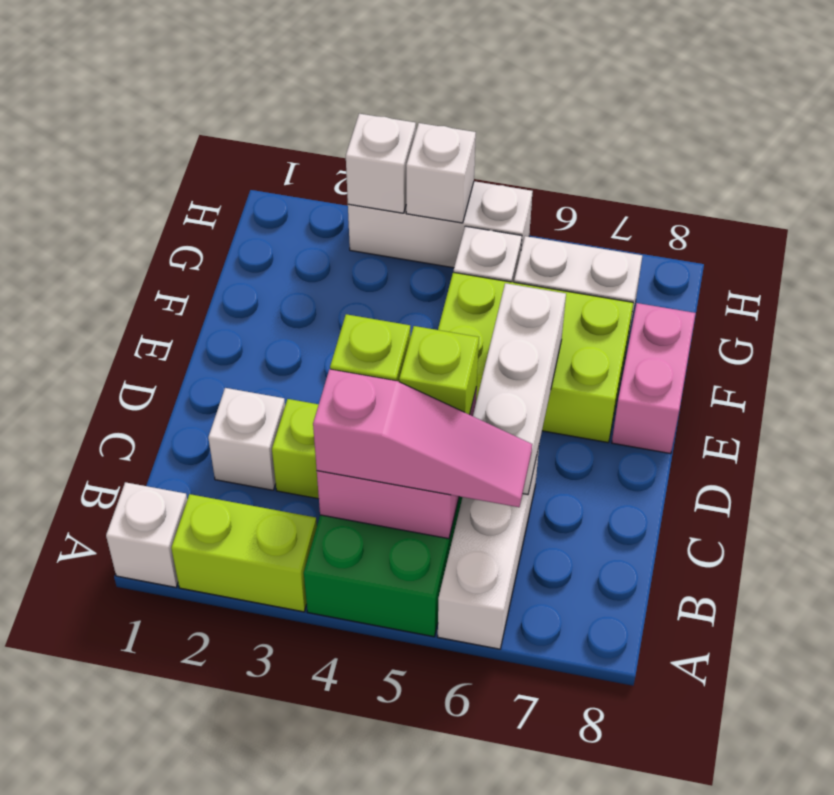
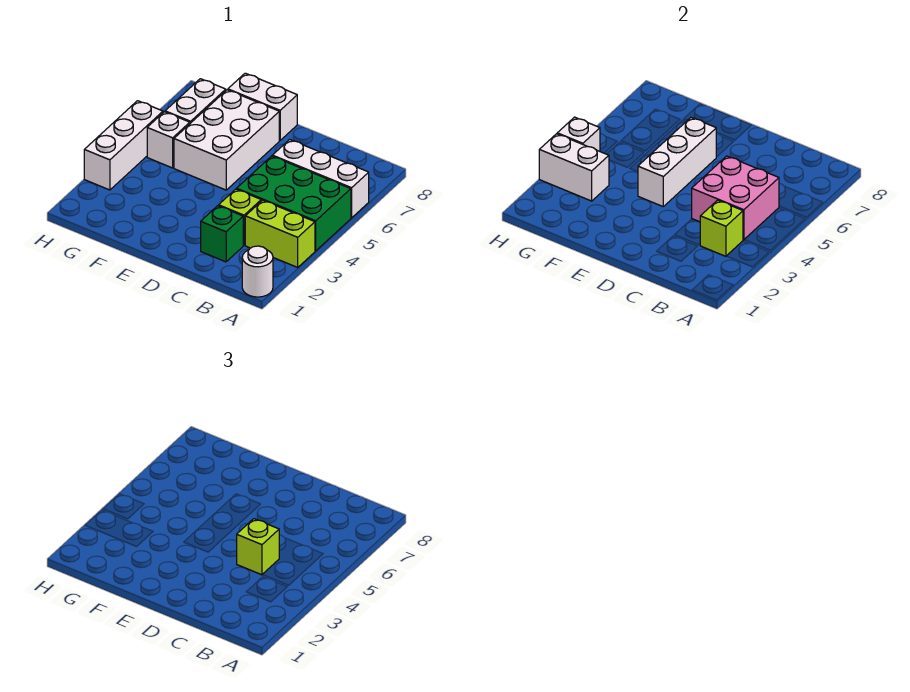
white brick A1 level 1 -> white round brick A1 level 1
lime brick A2:A3 level 1 -> lime brick A3:B3 level 1
pink slope B4:B6 level 3 top 4 -> none
white brick C2 level 1 -> green brick C2 level 1
lime brick C5 level 3 -> lime brick B3 level 2
white brick C6:E6 level 2 -> white brick E4:E6 level 2
lime brick E5:F7 level 1 -> white brick E5:F7 level 1
pink brick E8:F8 level 1 -> white brick E8:F8 level 1
white brick H3 level 2 -> white brick G3:H3 level 2

